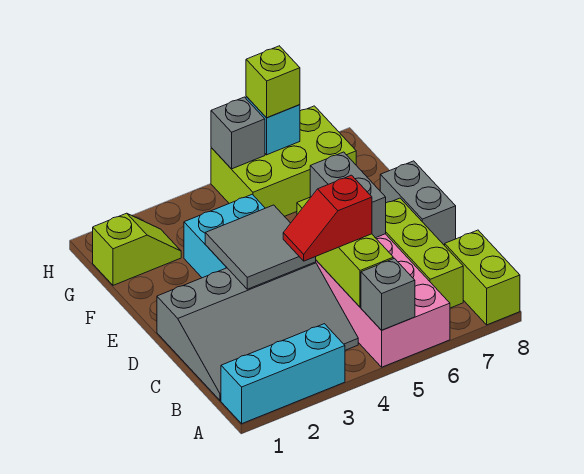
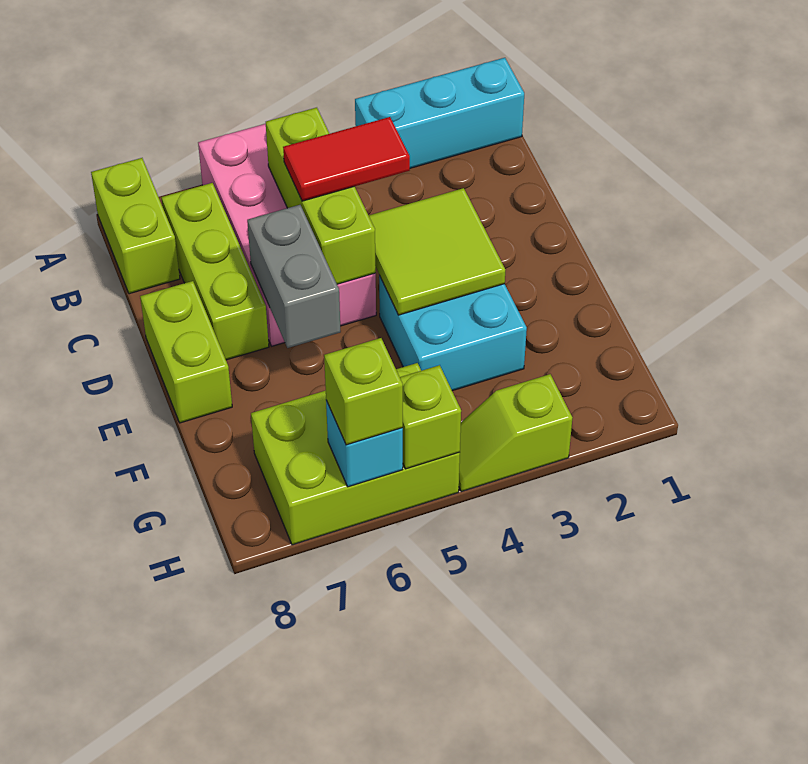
grey brick A5 level 2 -> none
grey slope B1:D4 level 1 top D -> none
red slope C4:C5 level 3 top 5 -> red tile C4:C5 level 3
grey tile D3:E4 level 2 -> lime tile D3:E4 level 2
grey brick D8:E8 level 1 -> lime brick D8:E8 level 1
lime slope G1:G2 level 1 top 1 -> lime slope H3:H4 level 1 top 3
grey brick H5 level 2 -> lime brick H5 level 2

